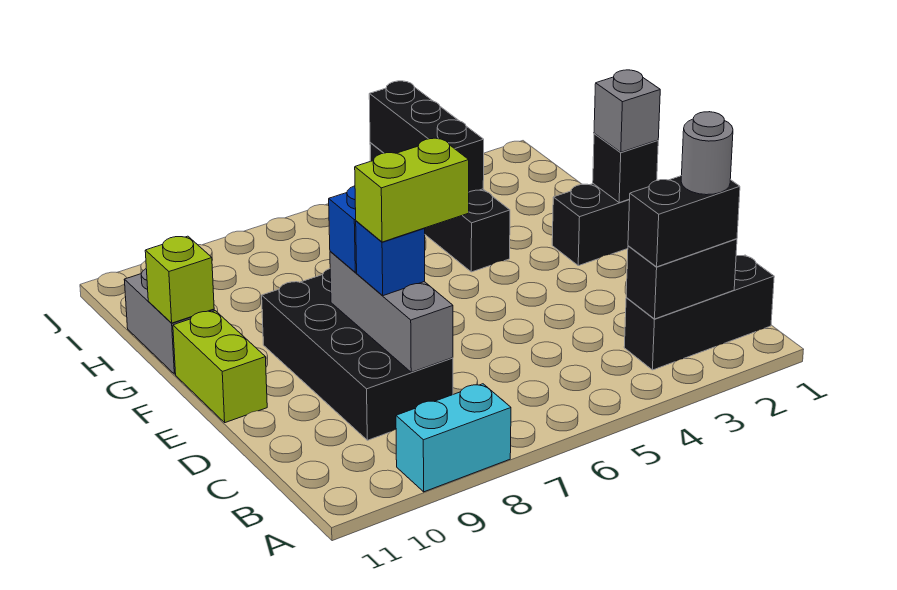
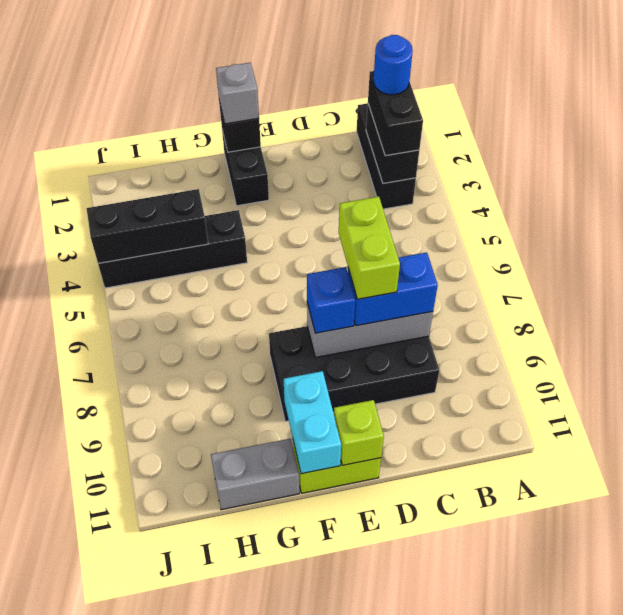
cyan brick A8:A9 level 1 -> cyan brick F10:F11 level 2
grey round brick B2 level 4 -> blue round brick B2 level 4
blue brick D8 level 3 -> blue brick C8:D8 level 3
lime brick G11 level 2 -> lime brick E11 level 2

